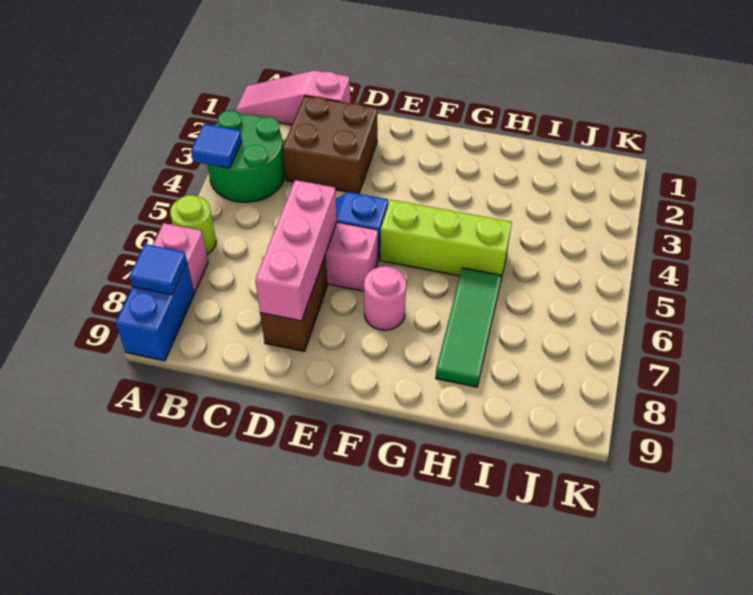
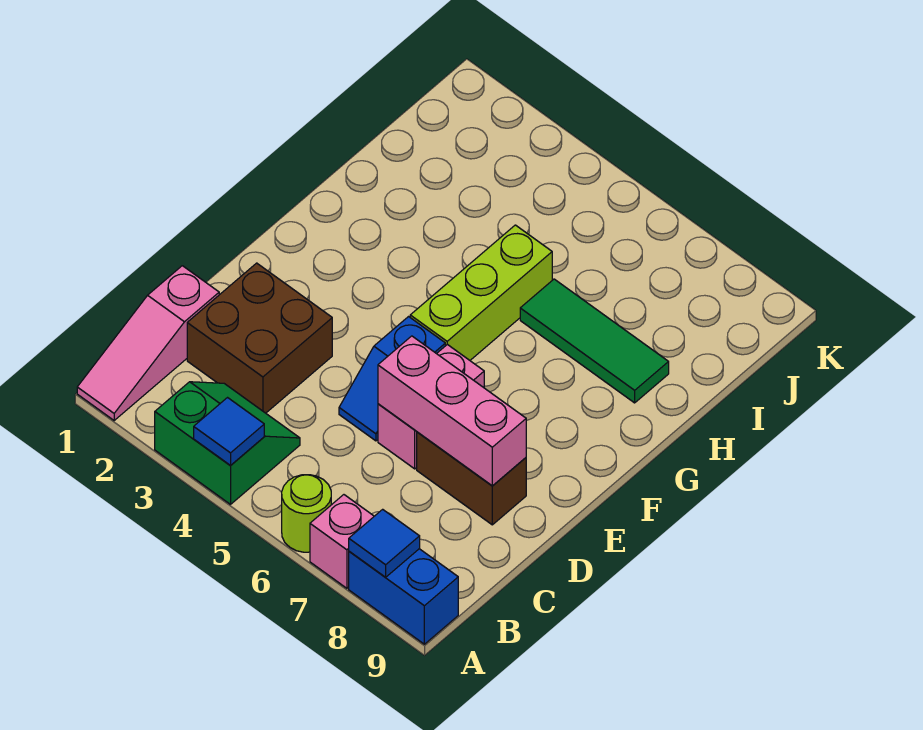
green round brick A3:B4 level 1 -> green slope A3:B4 level 1 top A
pink round brick F7 level 1 -> none

